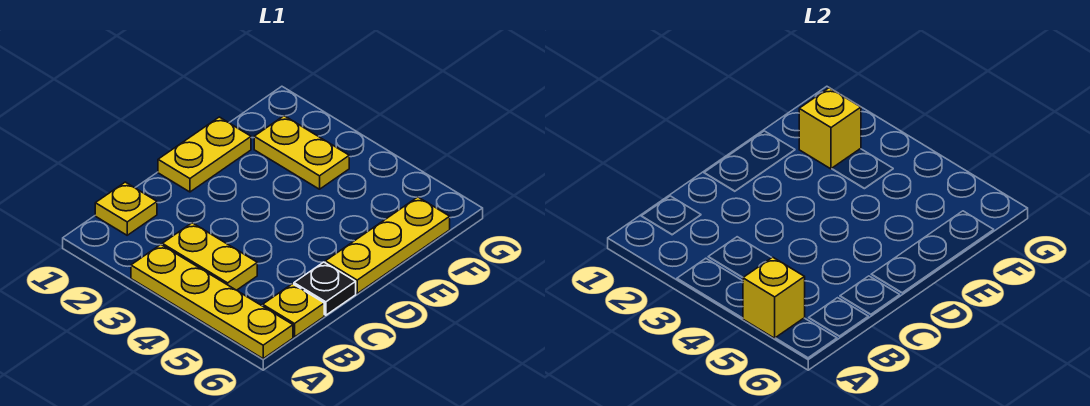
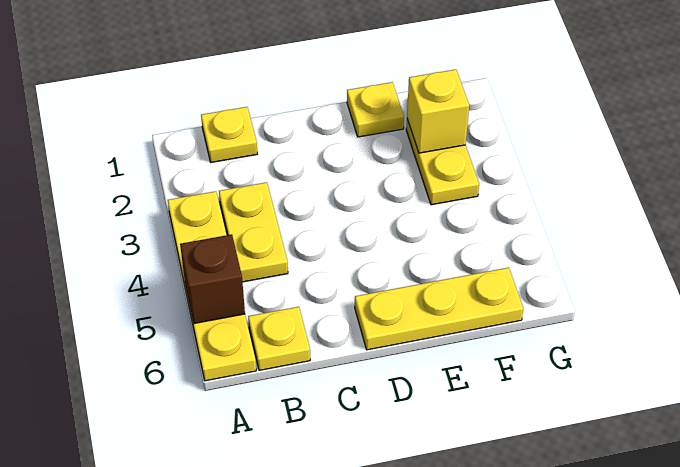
yellow brick A5 level 2 -> brown brick A5 level 2
black plate C6 level 1 -> none
yellow plate D1:E1 level 1 -> yellow plate E1 level 1

